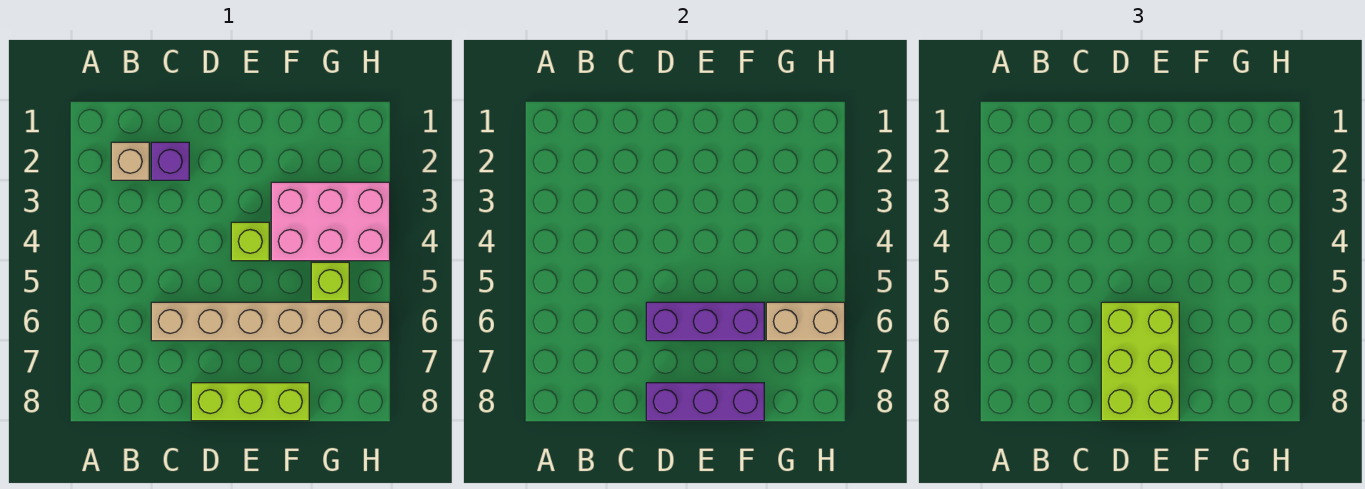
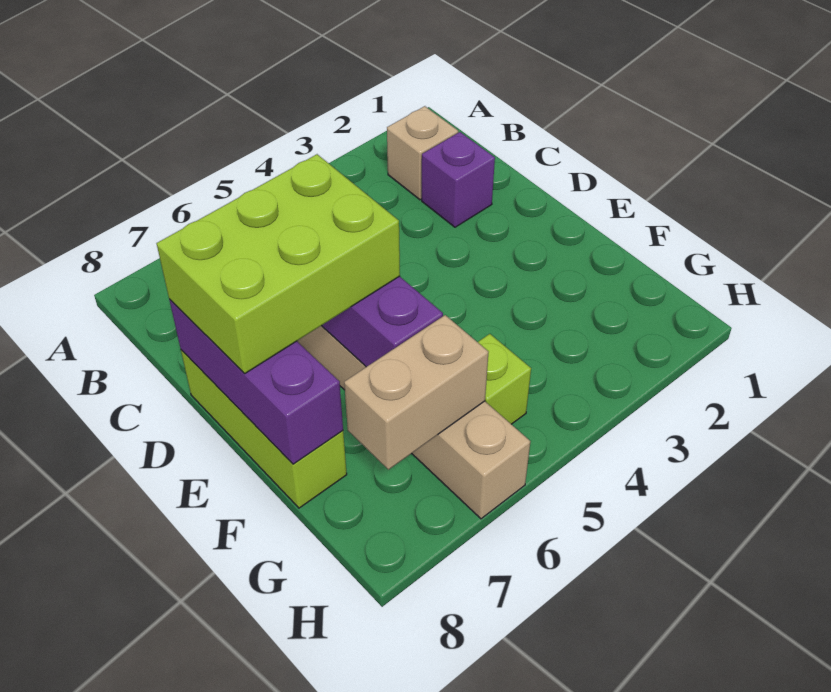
lime brick E4 level 1 -> none
pink brick F3:H4 level 1 -> none
tan brick G6:H6 level 2 -> tan brick G6:G7 level 2

